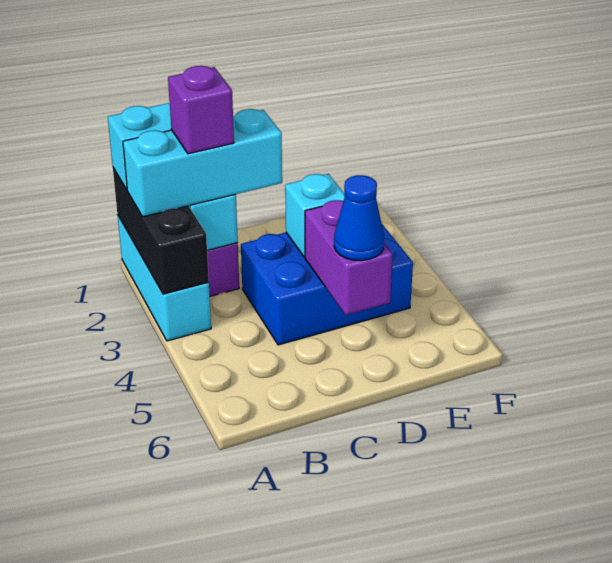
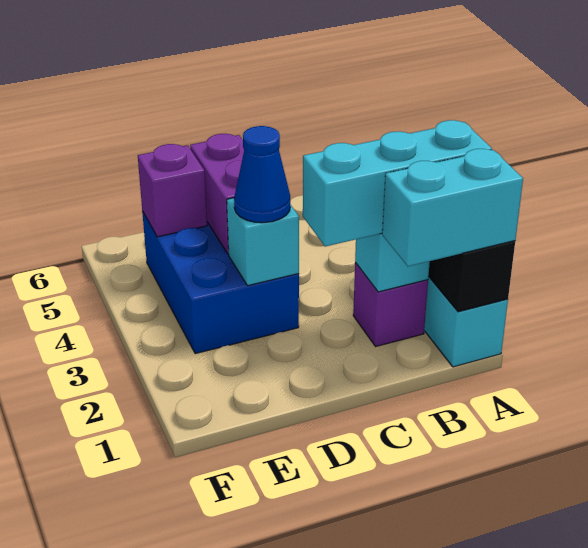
purple brick B2 level 4 -> purple brick E5 level 2
blue brick C3:E4 level 1 -> blue brick D3:E5 level 1
blue cone D5 level 3 -> blue cone D3 level 3

